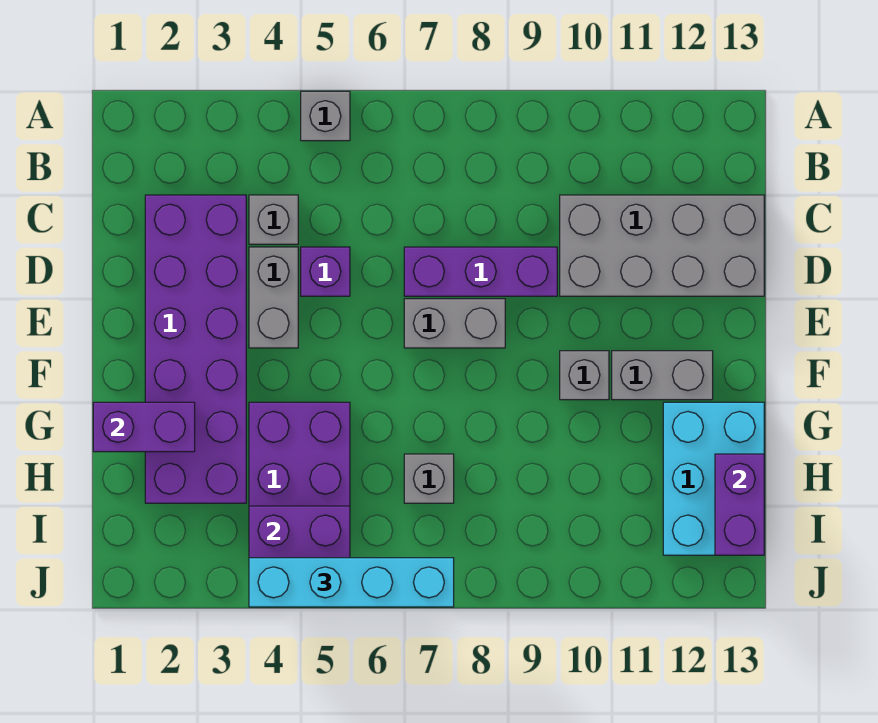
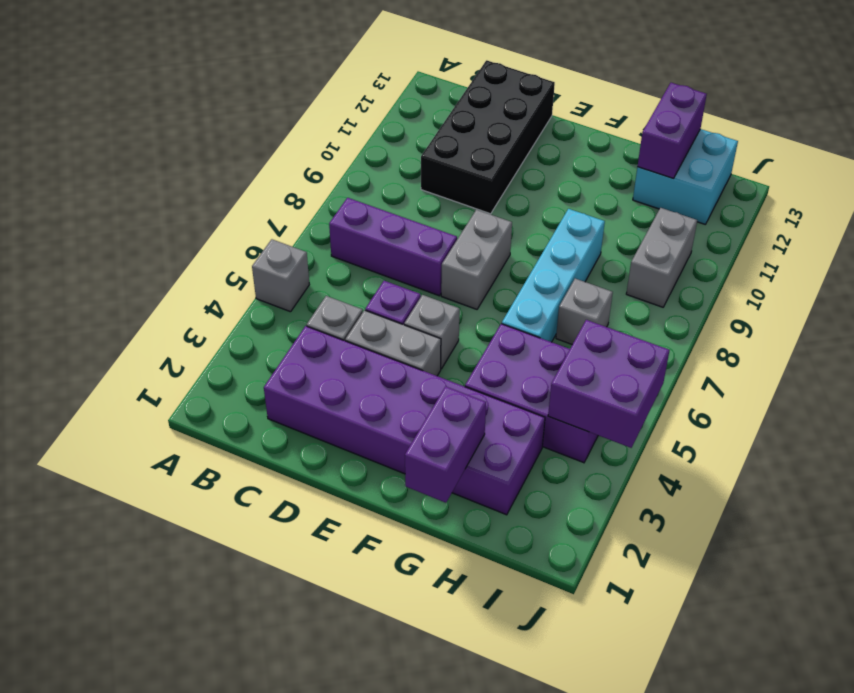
grey brick C10:D13 level 1 -> black brick C10:D13 level 1
purple brick D7:D9 level 1 -> purple brick B7:D7 level 1
grey brick F10 level 1 -> grey brick E5 level 1
grey brick F11:F12 level 1 -> grey brick I9:I10 level 1
cyan brick G12:I13 level 1 -> cyan brick H12:I13 level 1
purple brick H13:I13 level 2 -> purple brick H12:H13 level 2
cyan brick J4:J7 level 3 -> cyan brick G6:G9 level 1

